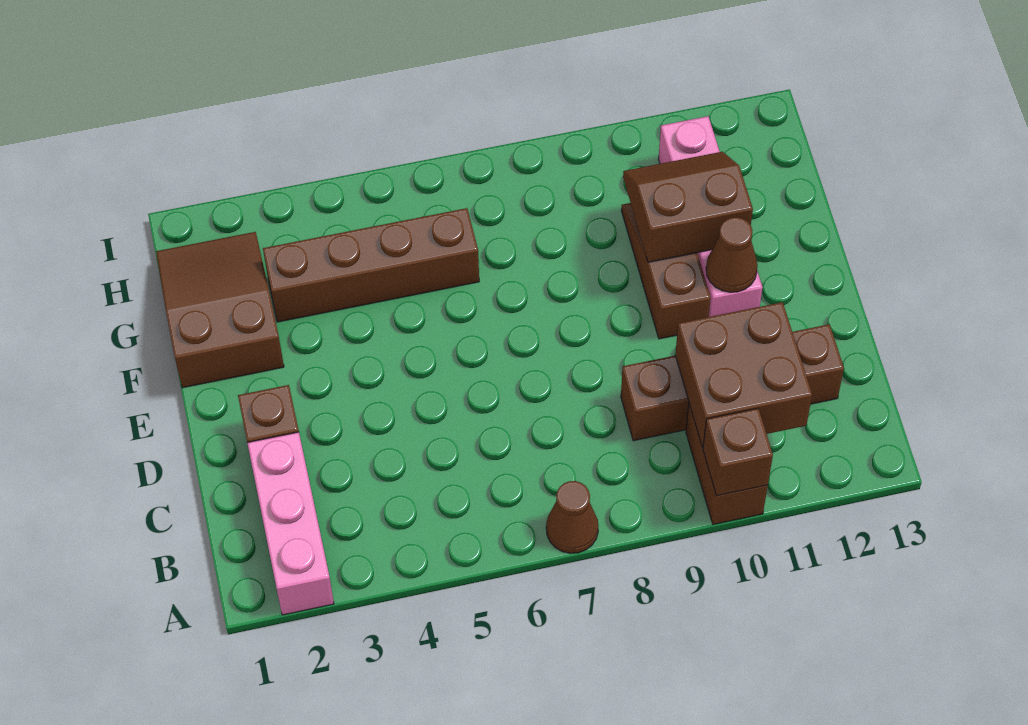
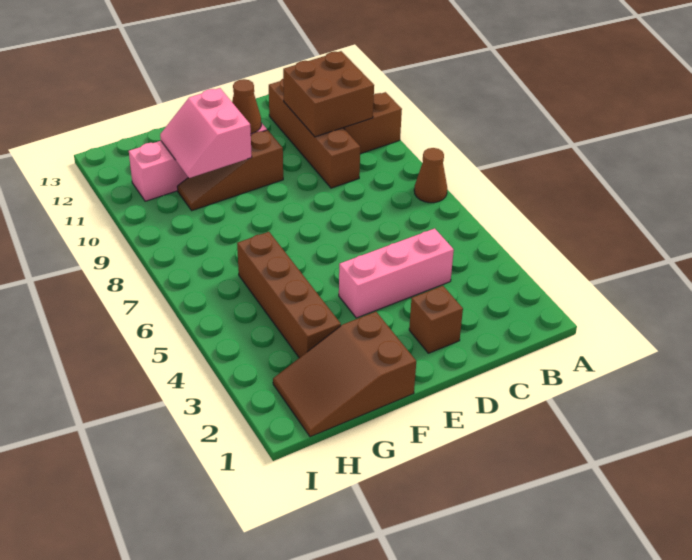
pink brick A2:C2 level 1 -> pink brick C4:E4 level 1
brown brick A10 level 2 -> none
brown slope F10:G11 level 2 top F -> pink slope F10:G11 level 2 top F

